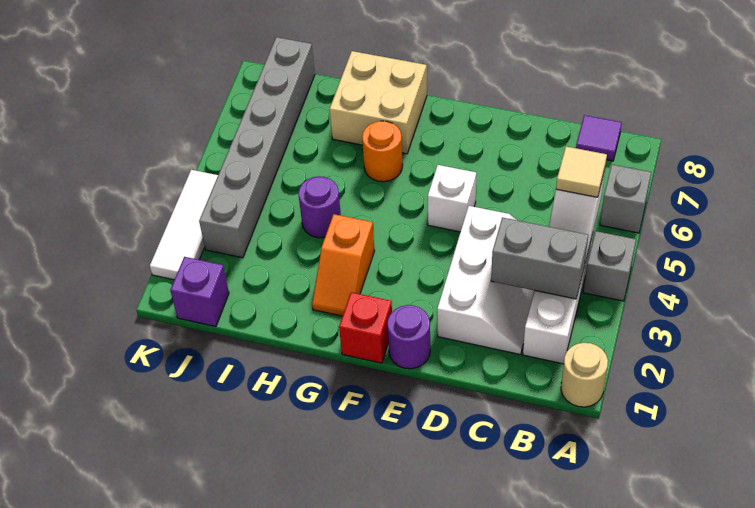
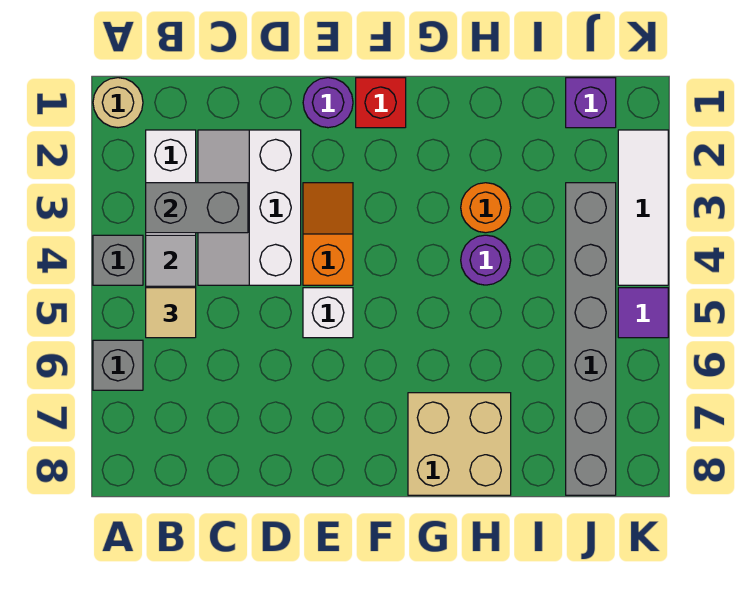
purple tile B8 level 1 -> purple tile K5 level 1
orange slope G2:G3 level 1 top 3 -> orange slope E3:E4 level 1 top 4
orange round brick G6 level 1 -> orange round brick H3 level 1

